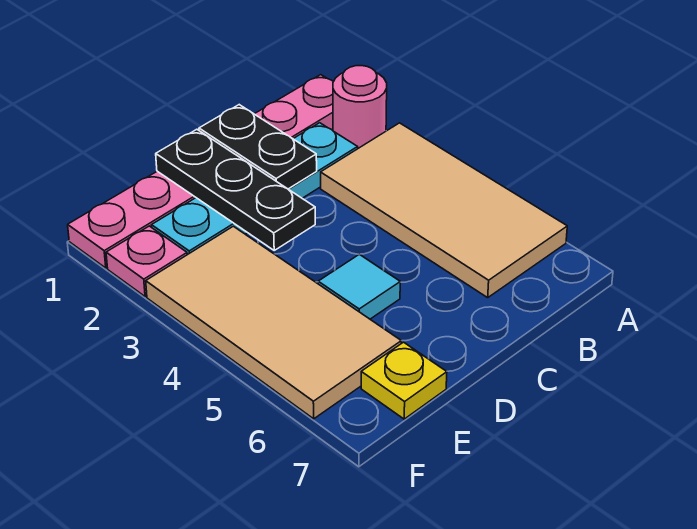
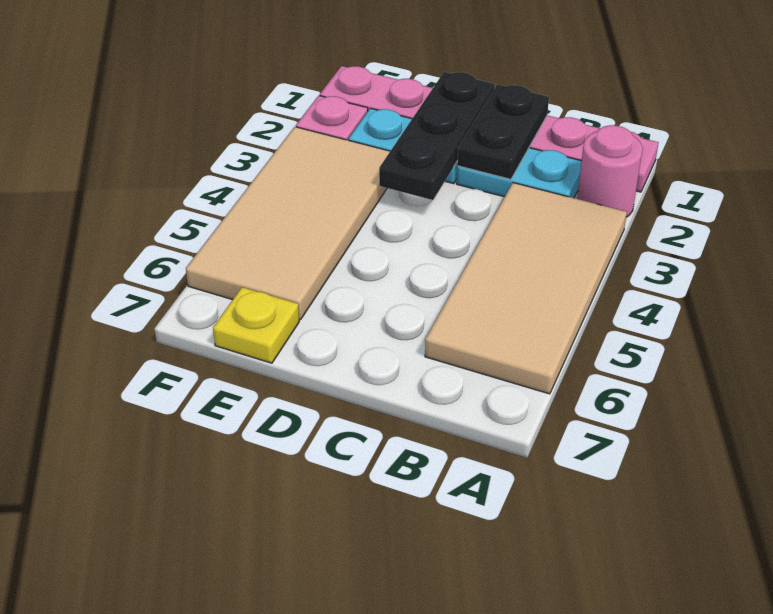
cyan tile D5 level 1 -> none

